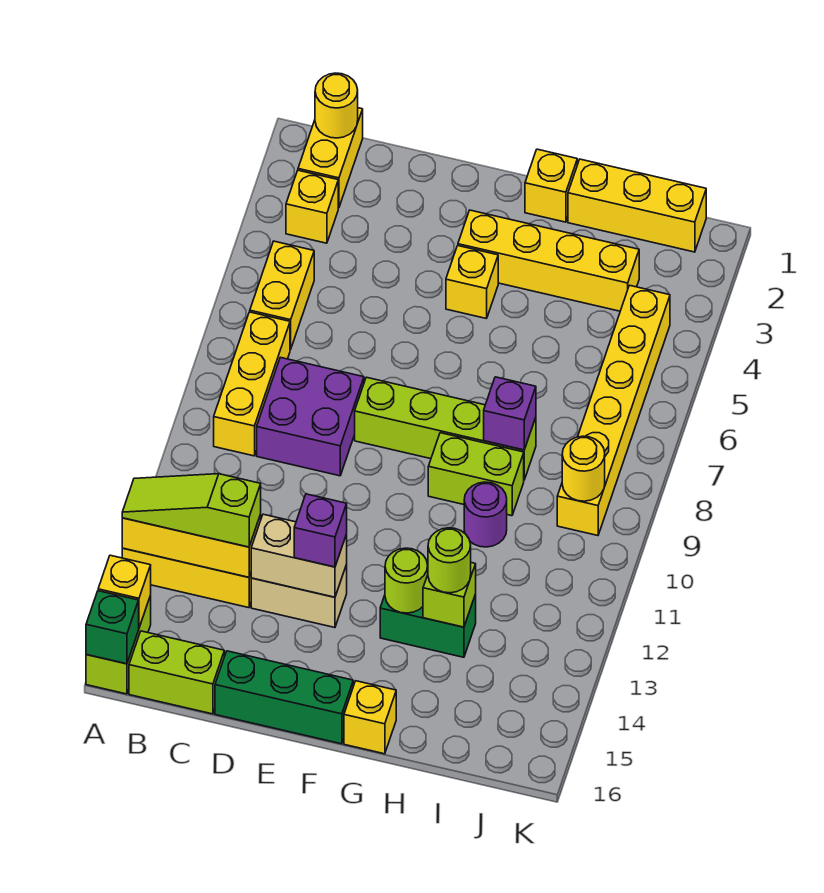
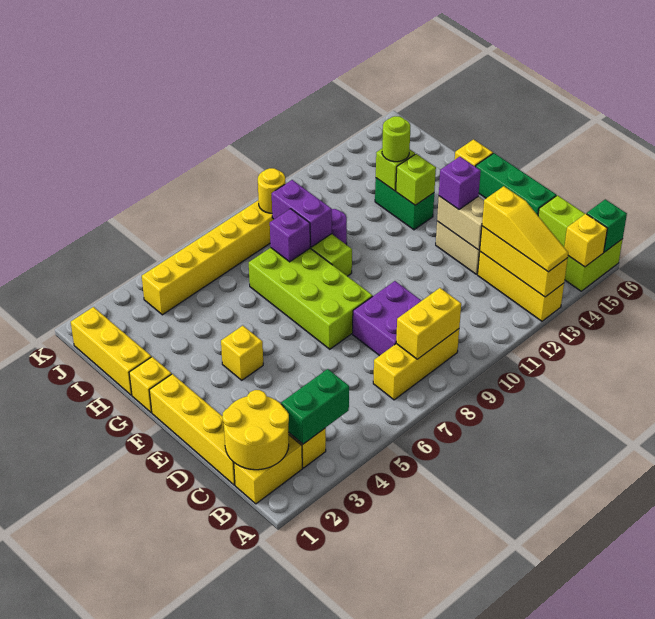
lime slope A13:C13 level 3 top C -> yellow slope A13:C13 level 3 top C
yellow round brick B1 level 2 -> yellow round brick B1:C2 level 2
none -> green brick B3:B4 level 2
yellow brick B5:B6 level 1 -> yellow brick B8:B9 level 2
lime brick E8:H8 level 1 -> lime brick E7:H8 level 1
yellow brick F3:I3 level 1 -> yellow brick C1:F1 level 1
lime round brick G13 level 2 -> lime brick G13 level 2
none -> purple brick H9:I9 level 2

